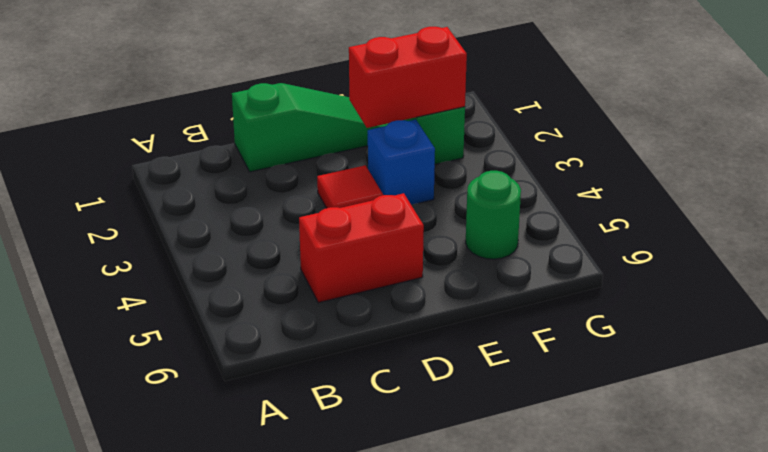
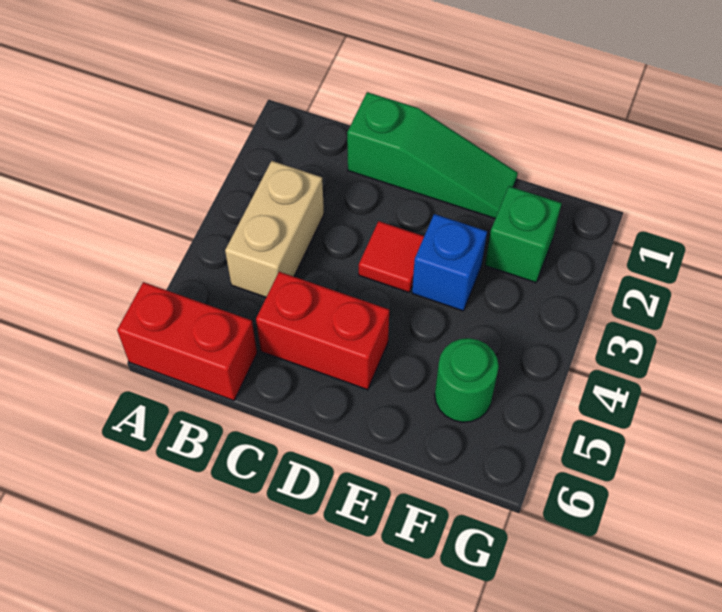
none -> tan brick B3:B4 level 1
red brick E2:F2 level 2 -> red brick A6:B6 level 1

